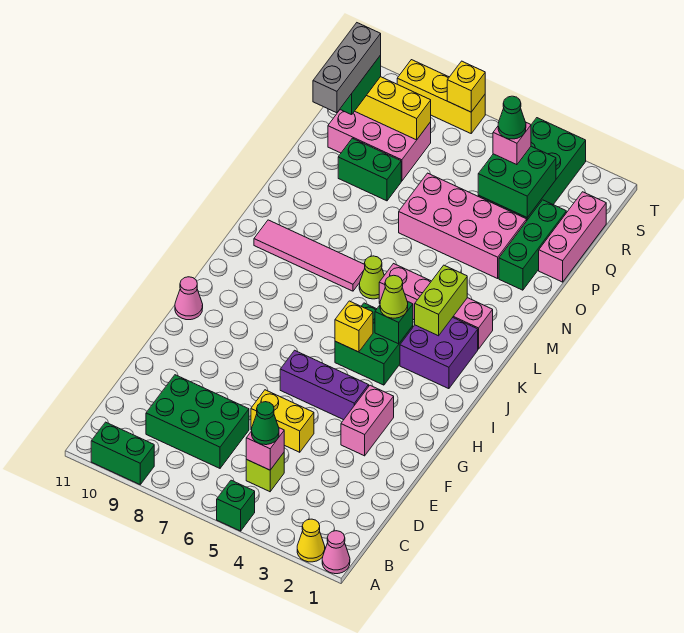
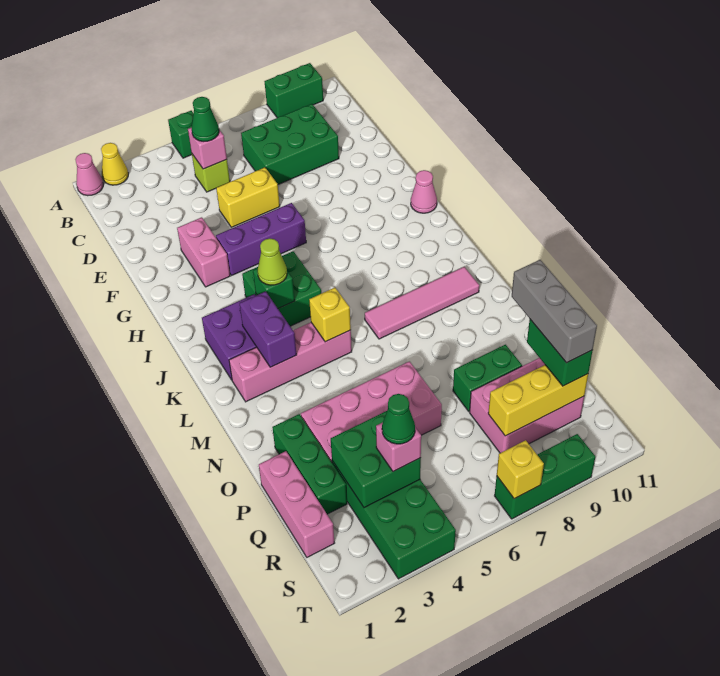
yellow brick I5 level 2 -> yellow brick L5 level 2
lime brick K3:L3 level 2 -> purple brick K3:L3 level 2
lime cone L6 level 1 -> none
yellow brick T7:T9 level 1 -> green brick T7:T9 level 1

